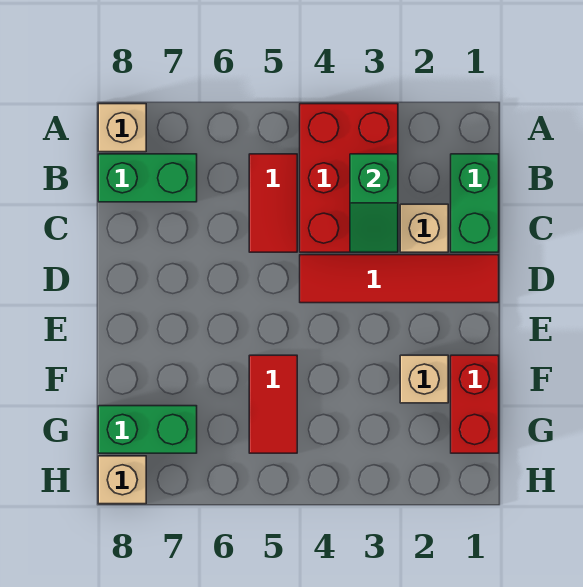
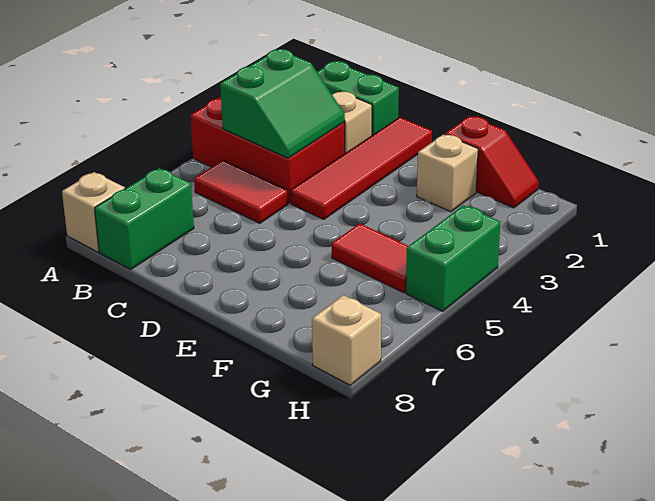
green slope B3:C3 level 2 top B -> green slope B3:C4 level 2 top B
red brick F1:G1 level 1 -> red slope F1:G1 level 1 top F
green brick G7:G8 level 1 -> green brick H4:H5 level 1

